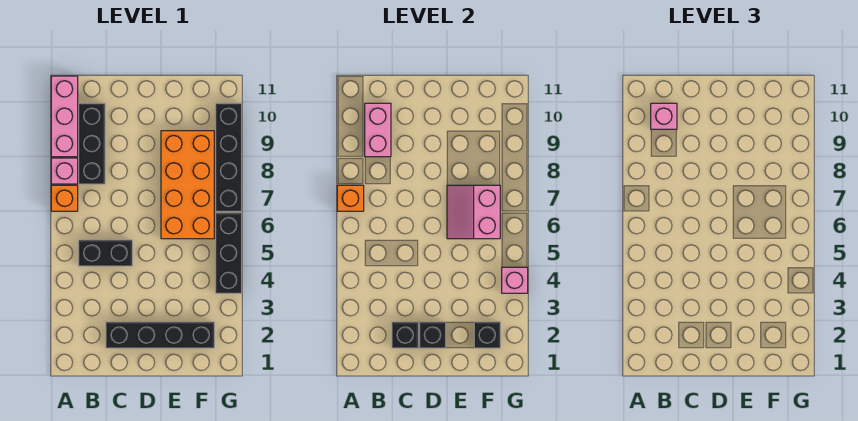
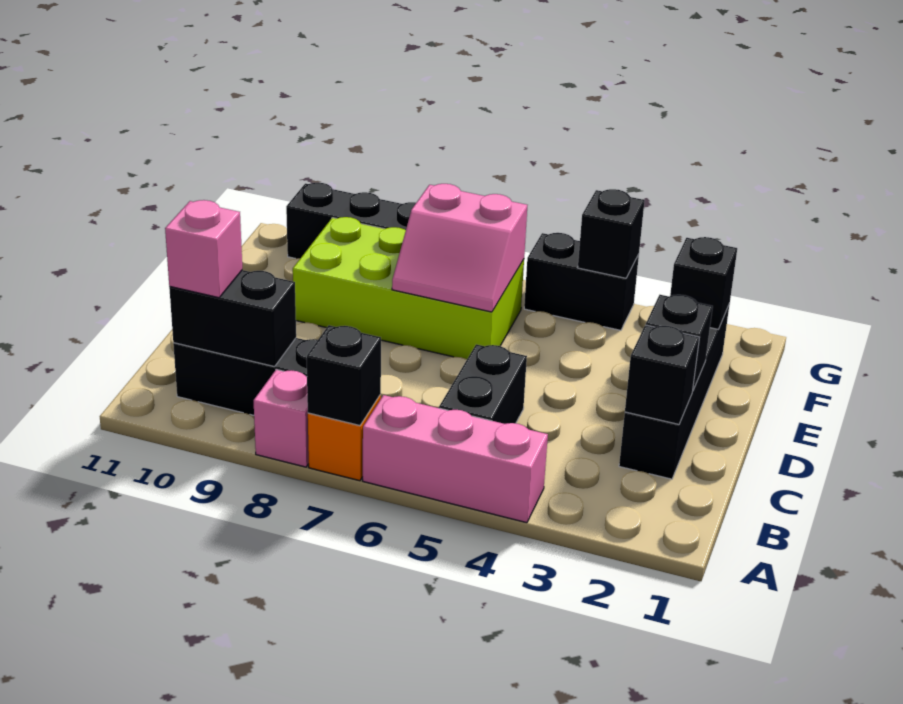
orange brick A7 level 2 -> black brick A7 level 2
pink brick A9:A11 level 1 -> pink brick A4:A6 level 1
pink brick B9:B10 level 2 -> black brick B9:B10 level 2
orange brick E6:F9 level 1 -> lime brick E6:F9 level 1
black brick G4:G6 level 1 -> black brick G4:G5 level 1
pink brick G4 level 2 -> black brick G4 level 2

